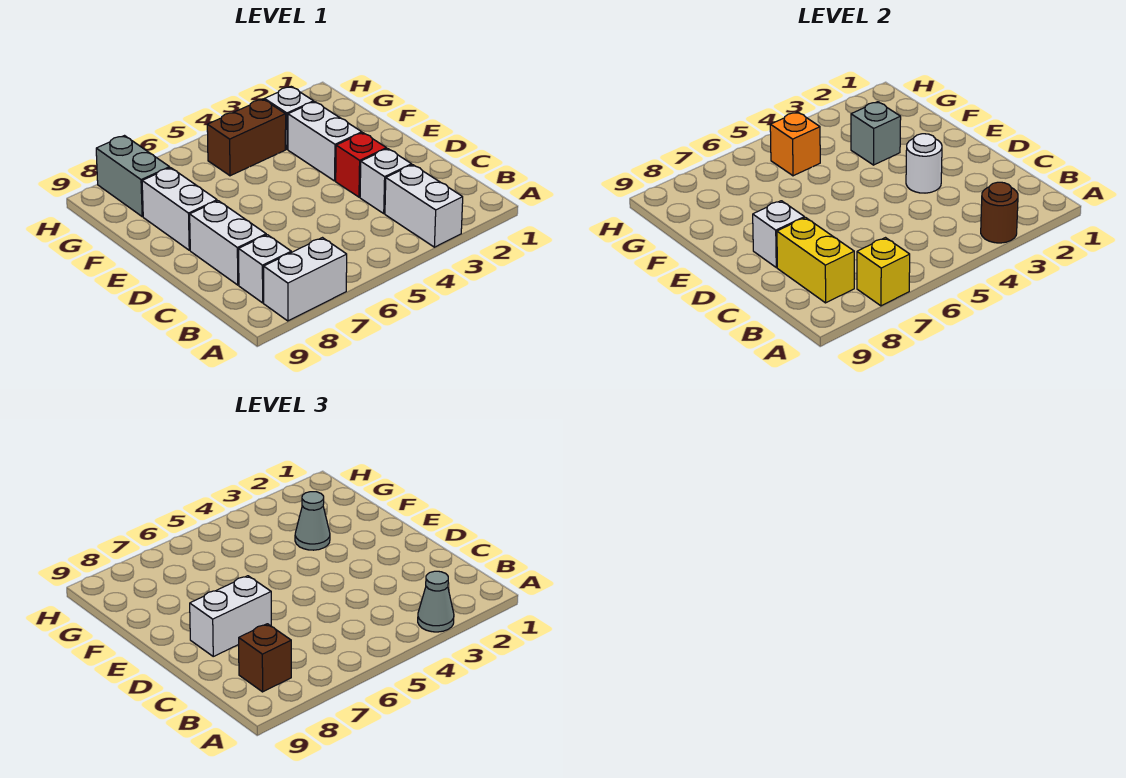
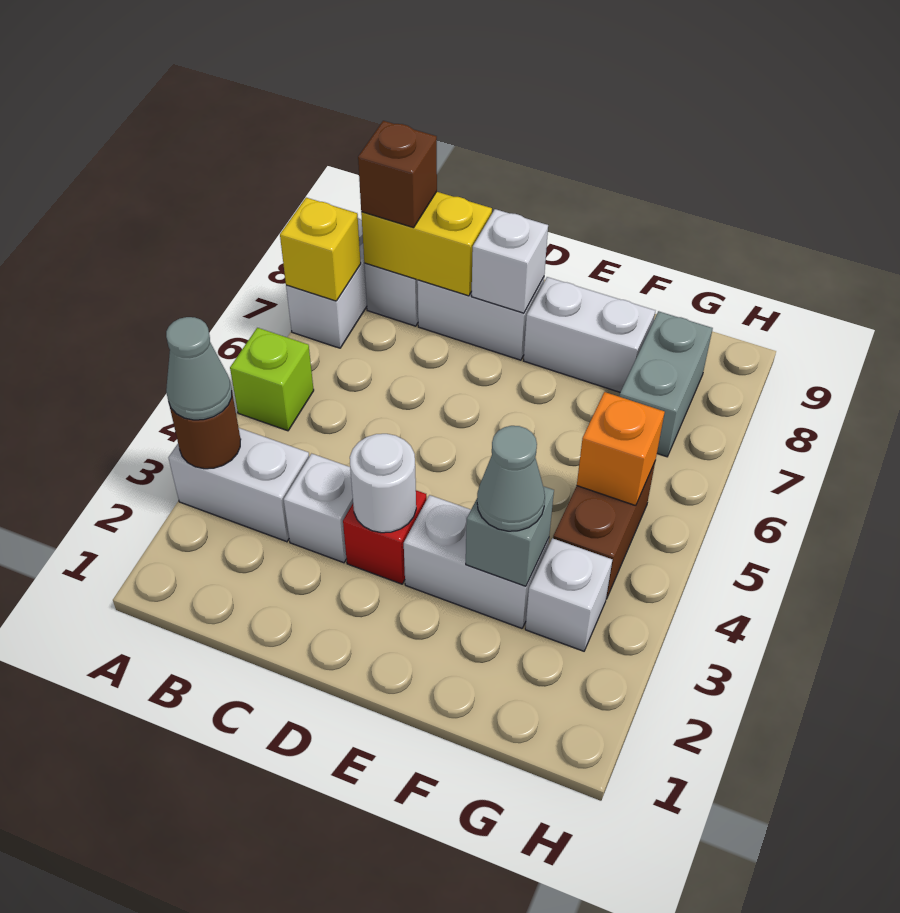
none -> lime brick A5 level 1
white brick D7:D8 level 3 -> none
grey brick G8:H8 level 1 -> grey brick G7:G8 level 1

